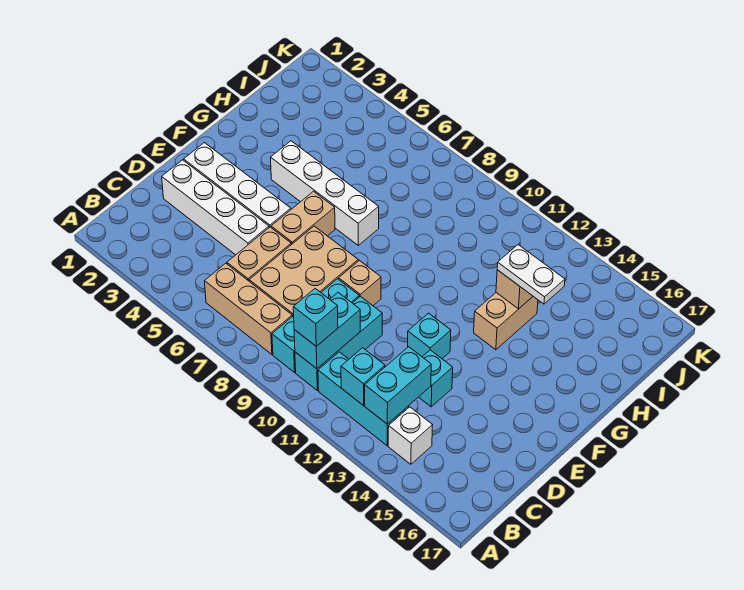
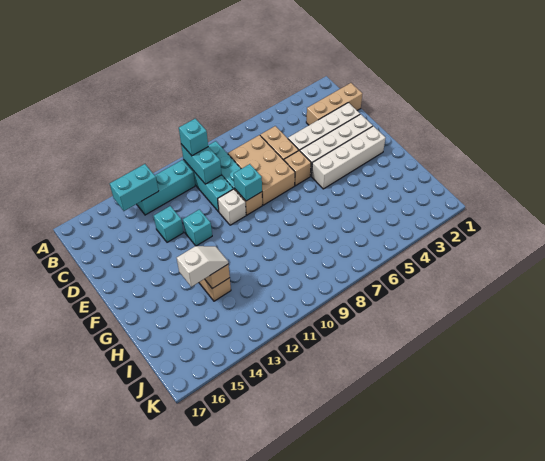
tan brick B6:B8 level 1 -> tan brick C1:C3 level 1
cyan brick B12 level 2 -> cyan brick E9 level 2
cyan brick B13:C13 level 2 -> cyan brick B13:B14 level 2
white brick B14 level 1 -> white brick E10 level 1
tan brick E6:F6 level 1 -> tan brick E6 level 1
white brick G4:G7 level 1 -> white brick F2:F5 level 1
white plate H13:H14 level 3 -> white slope H13:H14 level 3 top 14

